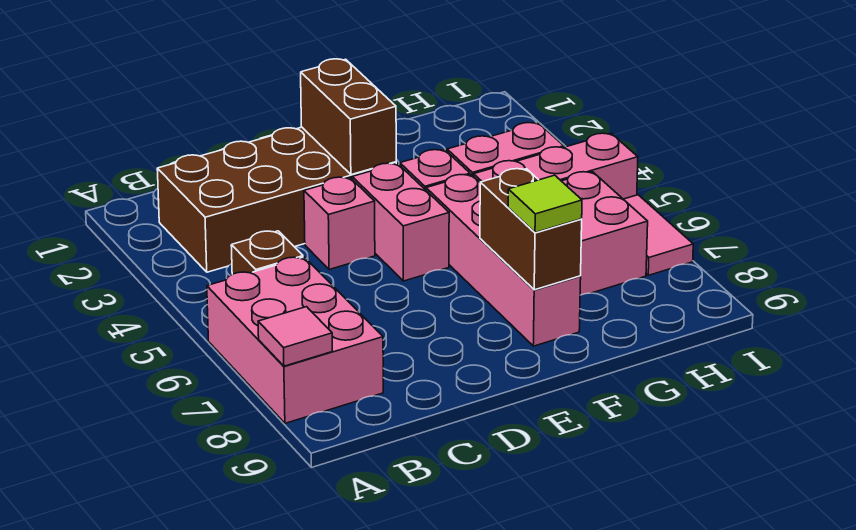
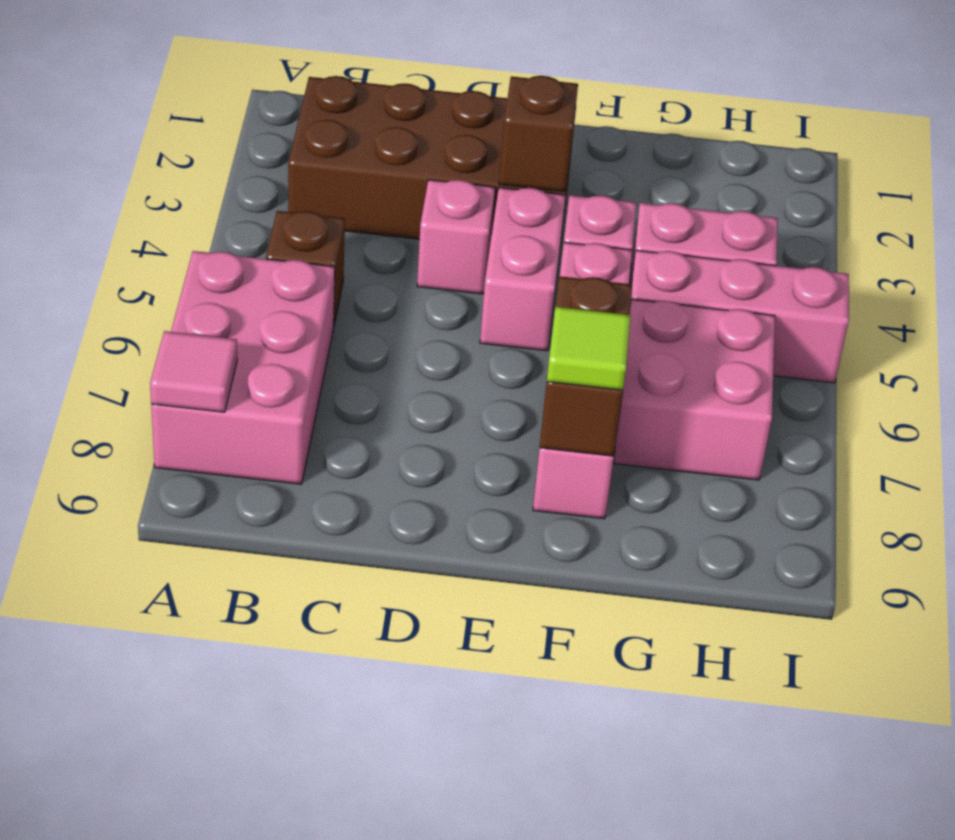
brown brick E2:E3 level 2 -> brown brick E3 level 2
pink tile I6:I7 level 1 -> none

